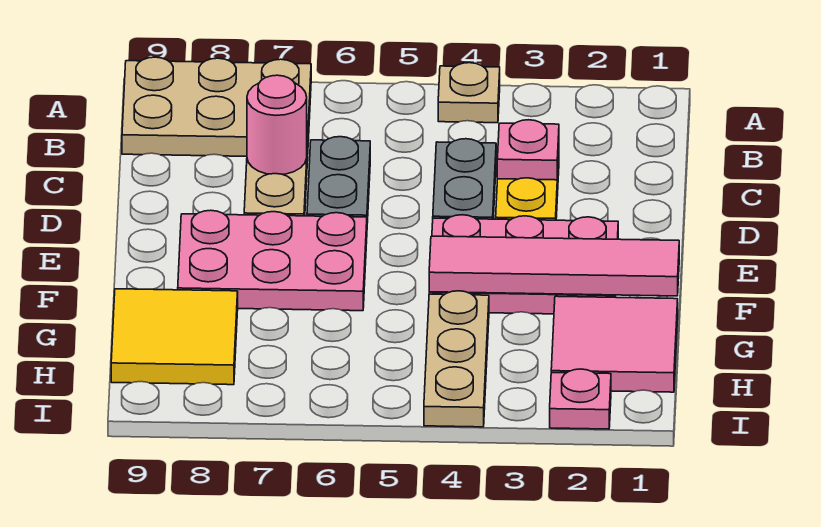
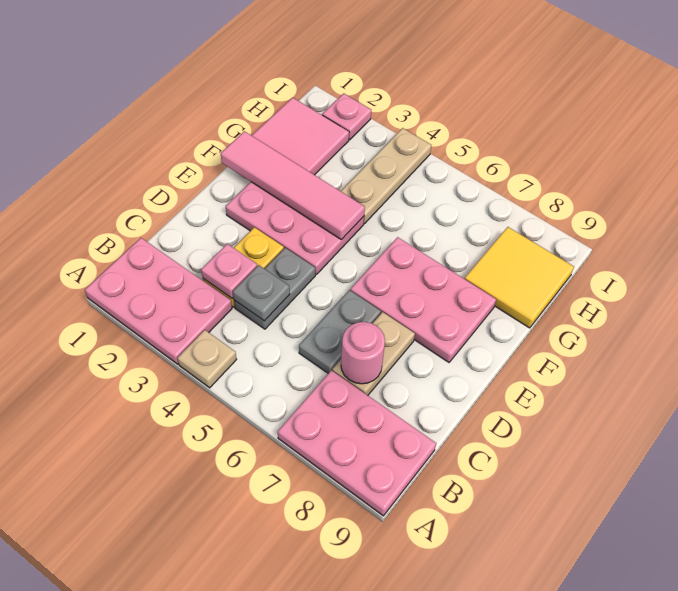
none -> pink plate A1:B3 level 1
tan plate A7:B9 level 1 -> pink plate A7:B9 level 1
none -> grey plate C4 level 2

